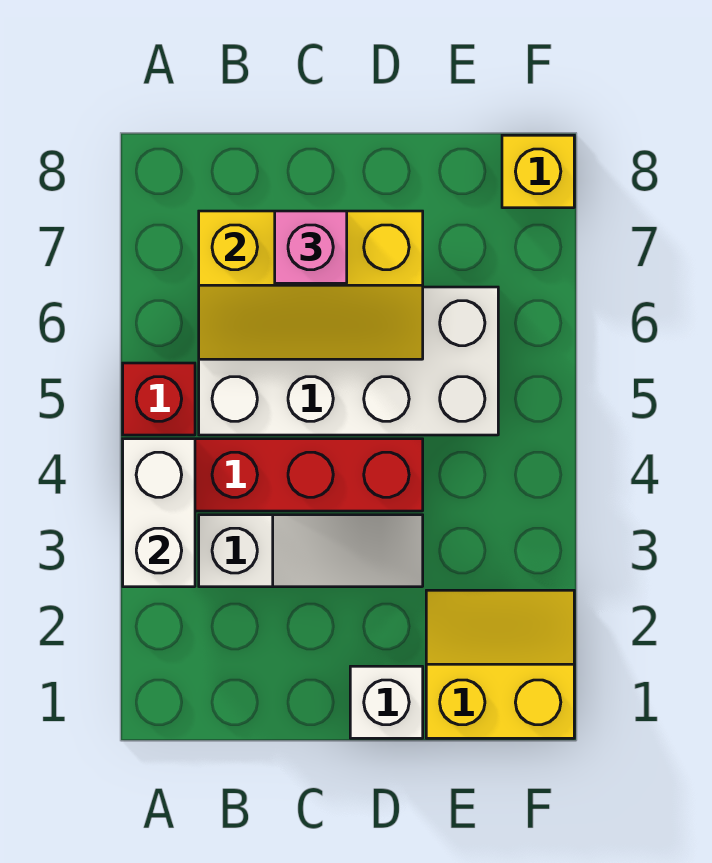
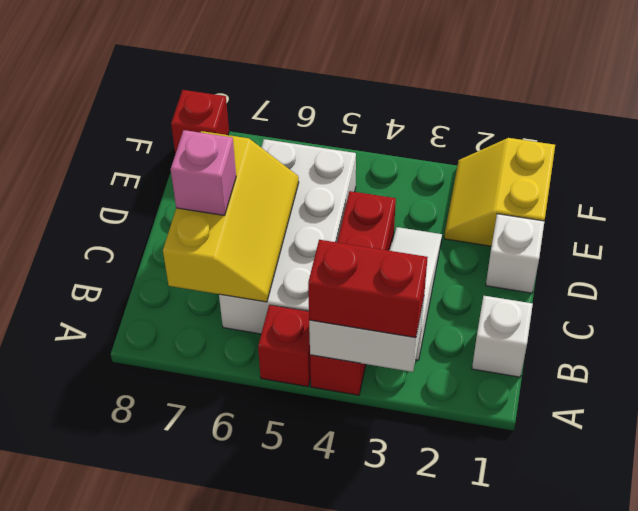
none -> red brick A3:A4 level 3
none -> white brick B1 level 1
yellow brick F8 level 1 -> red brick F8 level 1

